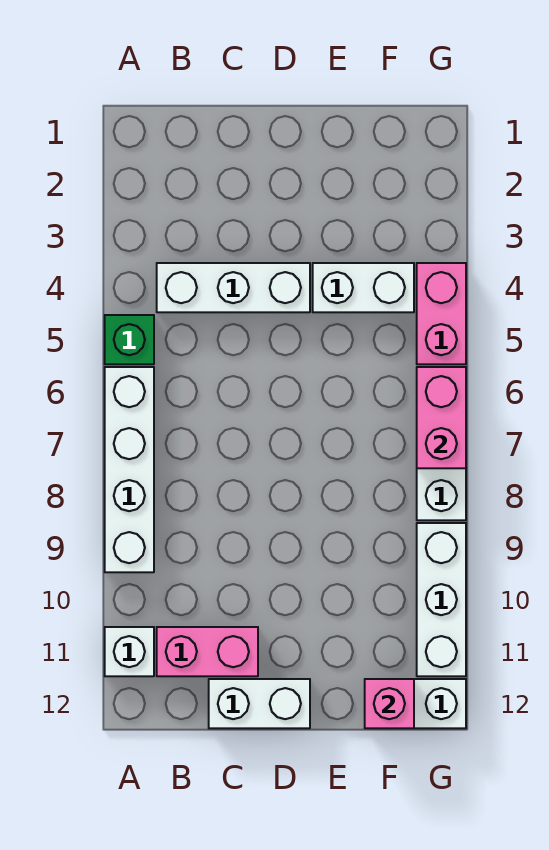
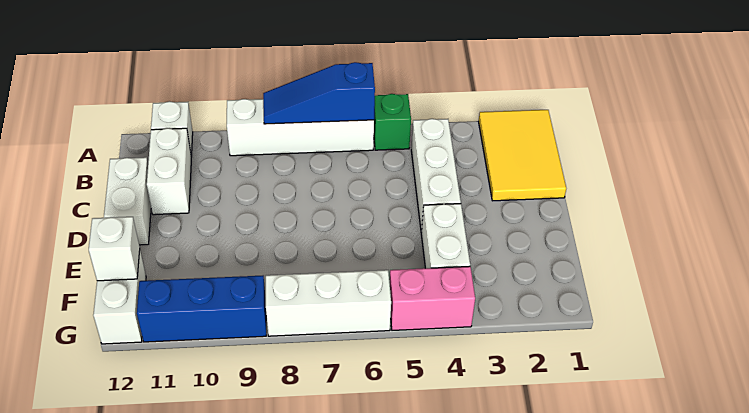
none -> yellow tile A1:C2 level 1
none -> blue slope A6:A8 level 2 top 6
pink brick B11:C11 level 1 -> white brick B11:C11 level 1
pink brick F12 level 2 -> white brick F12 level 2
pink brick G6:G7 level 2 -> none
white brick G9:G11 level 1 -> blue brick G9:G11 level 1

